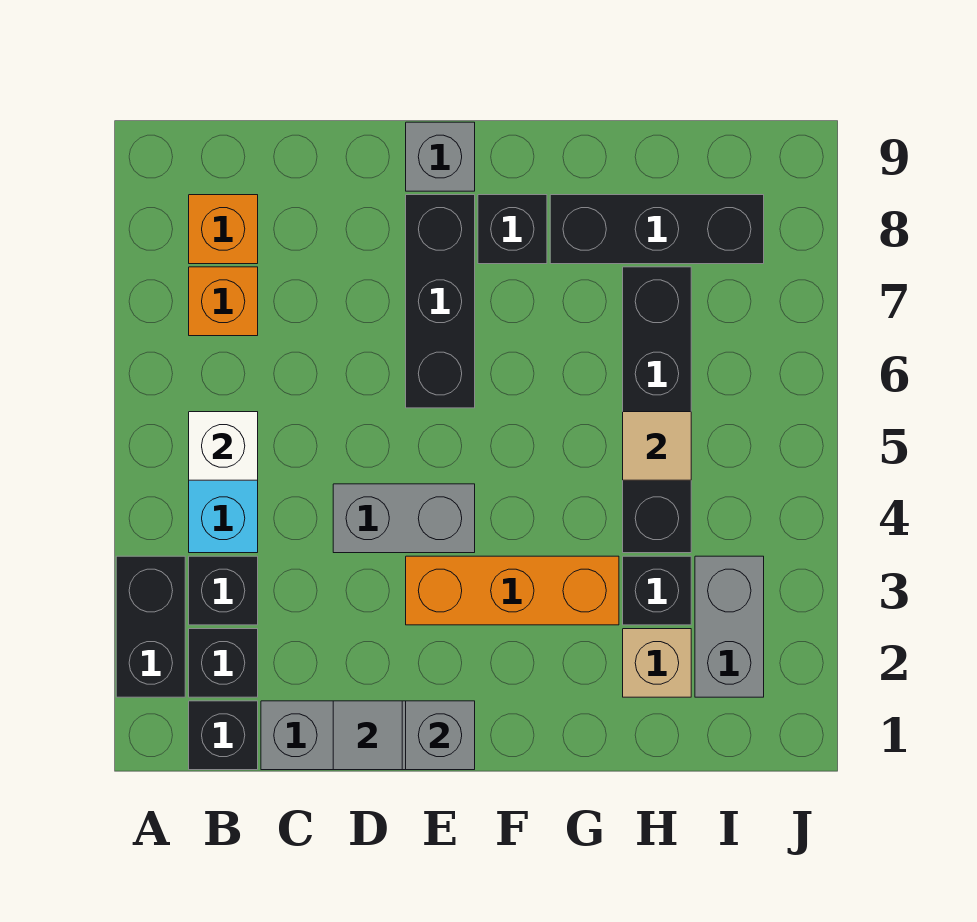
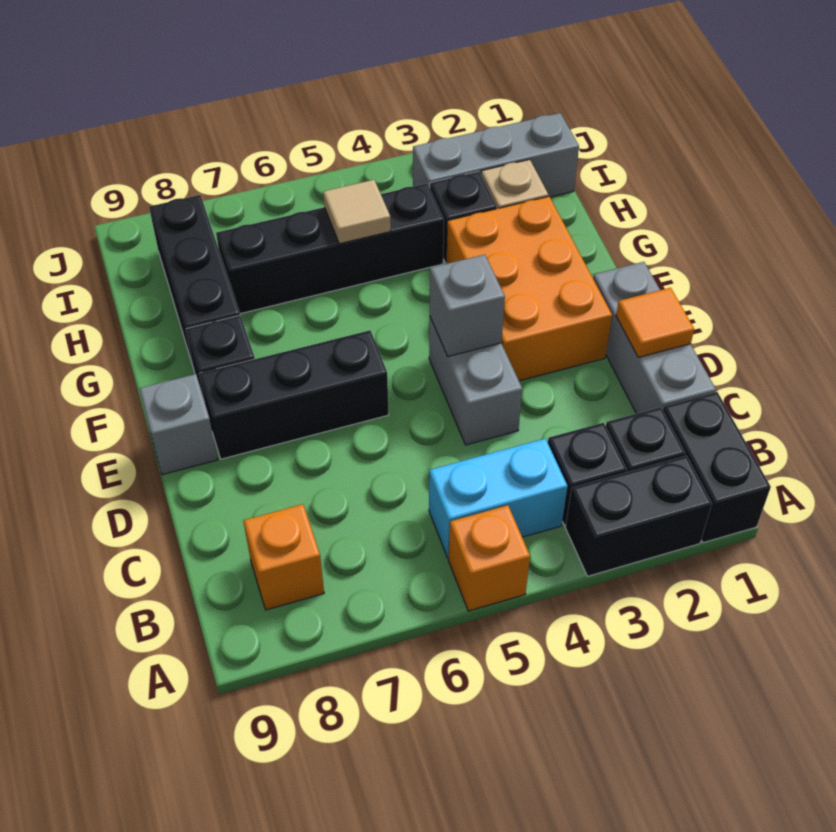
black brick B1 level 1 -> black brick A1:B1 level 1
white brick B5 level 2 -> none
orange brick B7 level 1 -> orange brick A5 level 1
grey tile D1 level 2 -> orange tile D1 level 2
grey brick E1 level 2 -> grey brick E4 level 2
orange brick E3:G3 level 1 -> orange brick E2:G3 level 1
grey brick I2:I3 level 1 -> grey brick I1:I3 level 1

